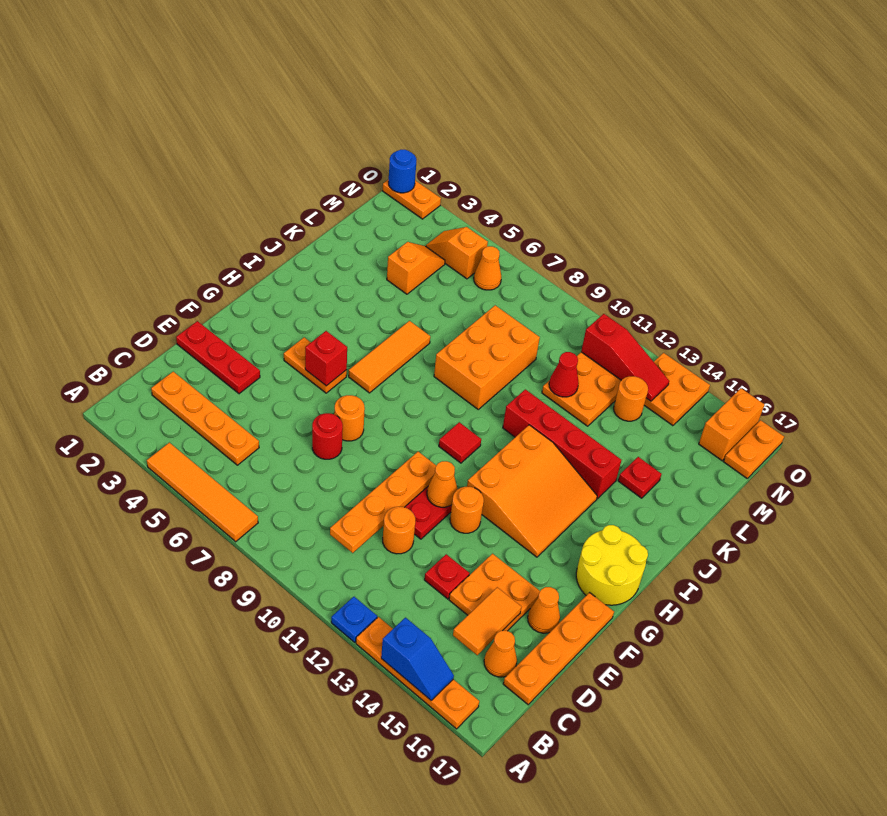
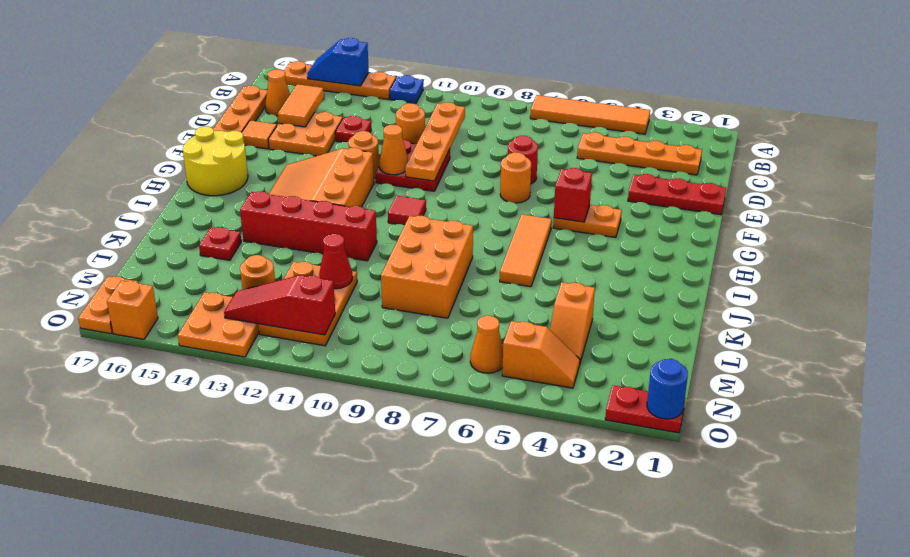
orange cone E16 level 1 -> orange tile E16 level 1
orange brick N16:O16 level 1 -> orange brick O16 level 1
orange plate O1:O2 level 1 -> red plate O1:O2 level 1

